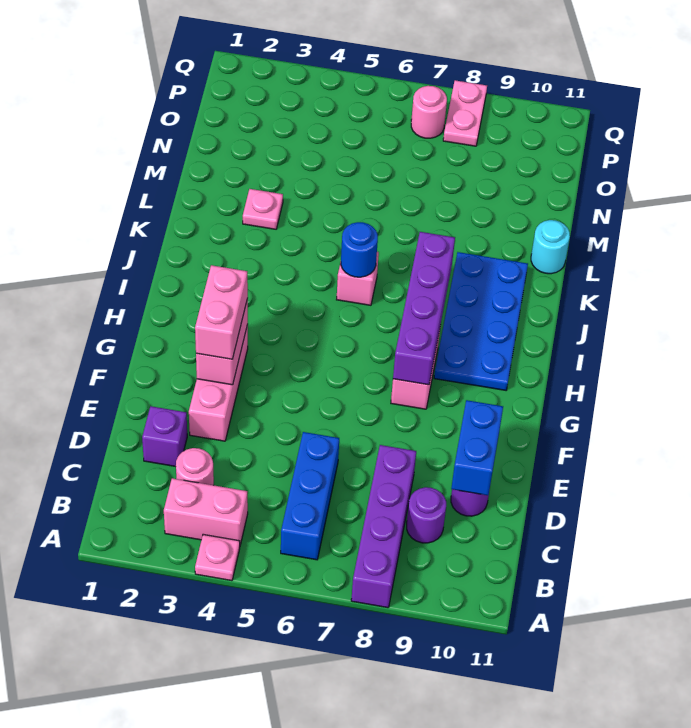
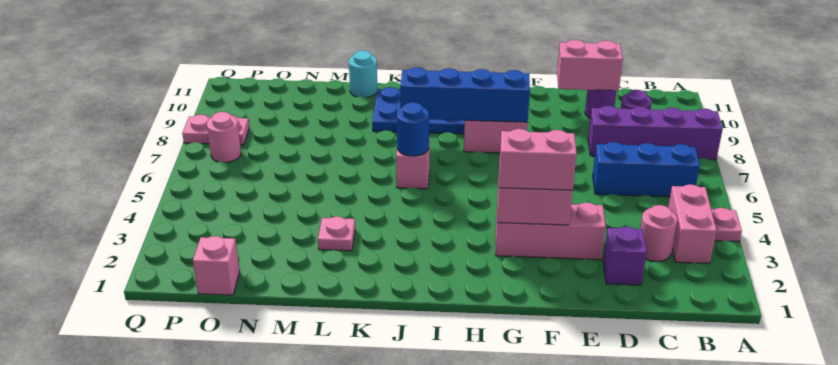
blue brick D10:E10 level 2 -> pink brick D10:E10 level 2
purple brick G8:J8 level 2 -> blue brick G8:J8 level 2
none -> pink brick O1 level 1

